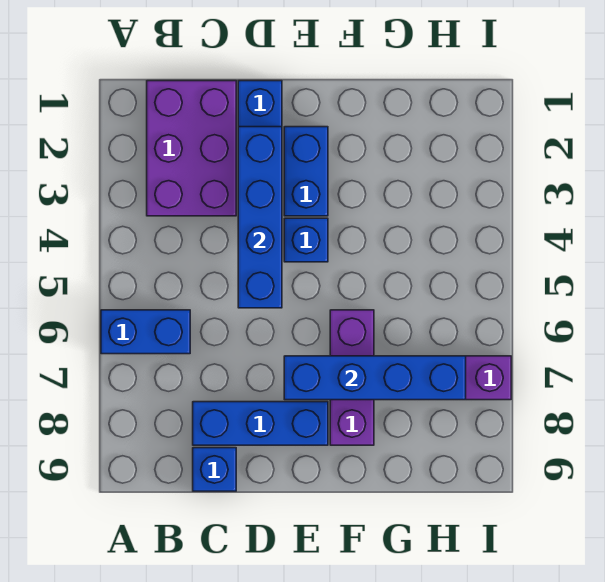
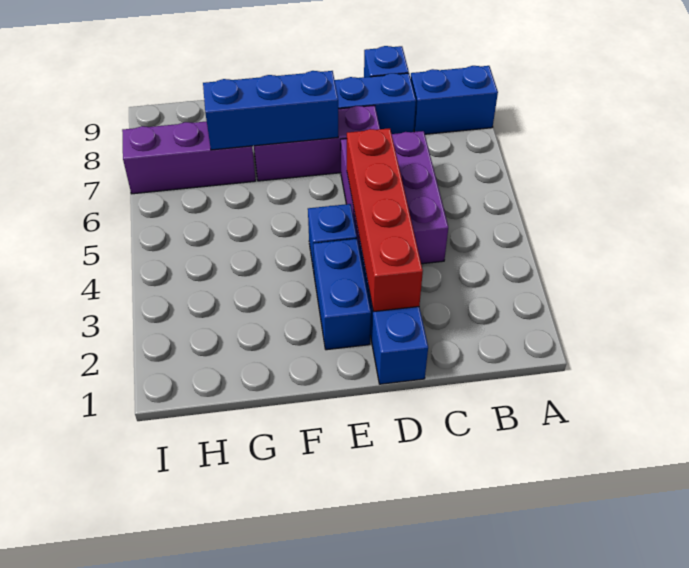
blue brick A6:B6 level 1 -> blue brick A8:B8 level 1
purple brick B1:C3 level 1 -> purple brick C4:D6 level 1
blue brick D2:D5 level 2 -> red brick D2:D5 level 2
blue brick E7:H7 level 2 -> blue brick E7:G7 level 2
purple brick F6:F8 level 1 -> purple brick D7:F7 level 1

